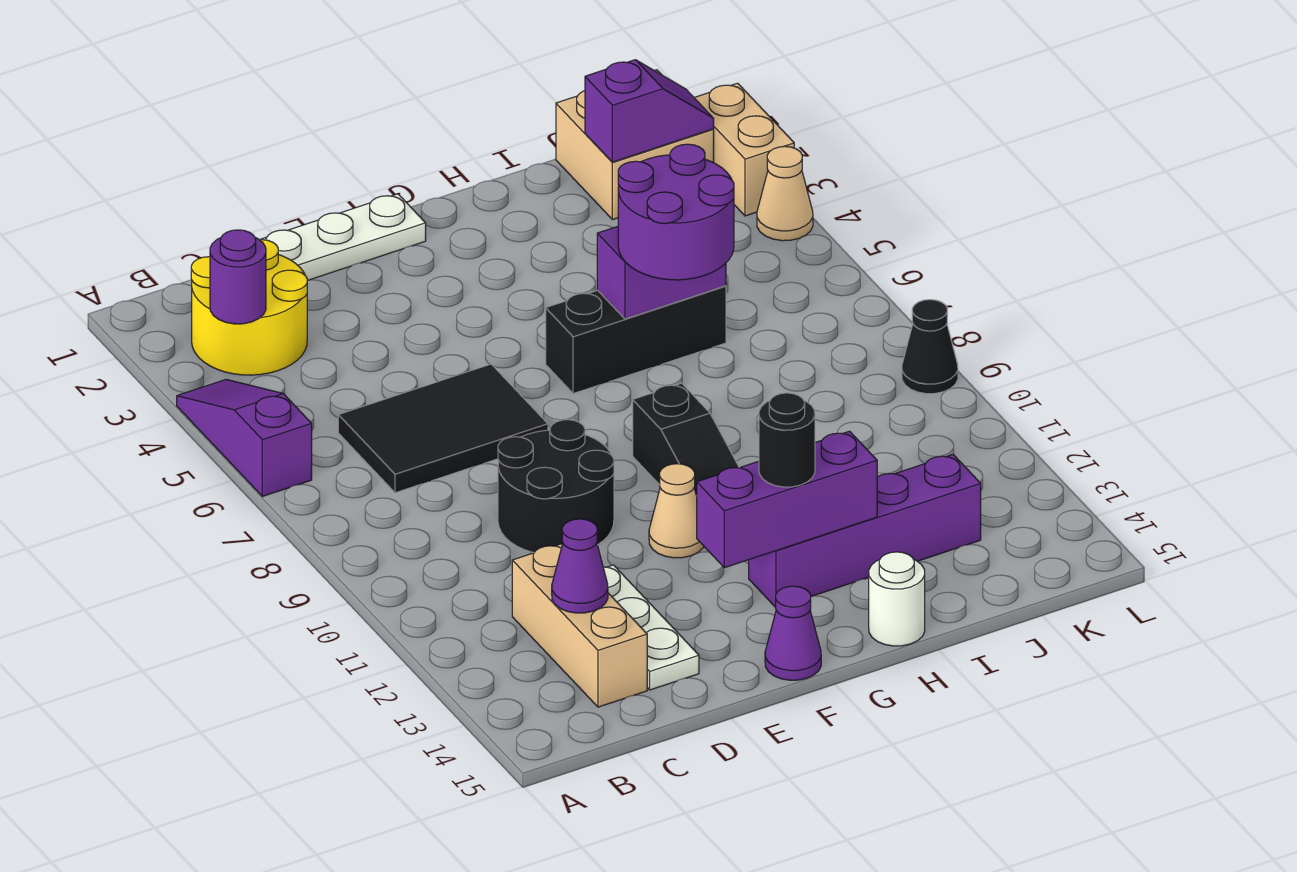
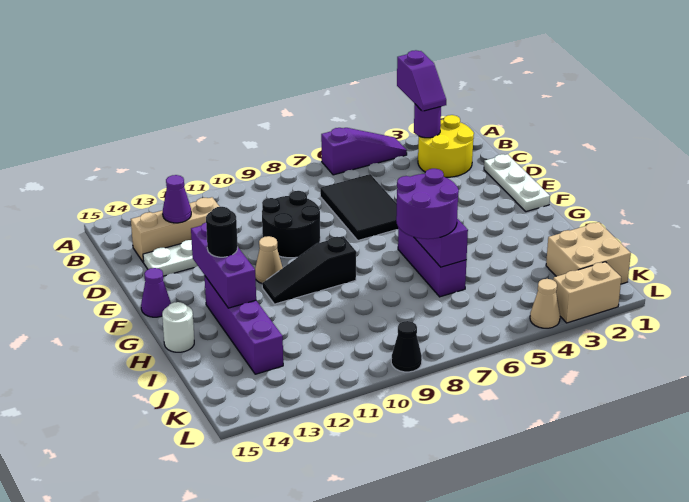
black brick G6:I6 level 1 -> purple brick G6:I6 level 1
purple slope J2:K2 level 2 top J -> purple slope A3:B3 level 3 top A

